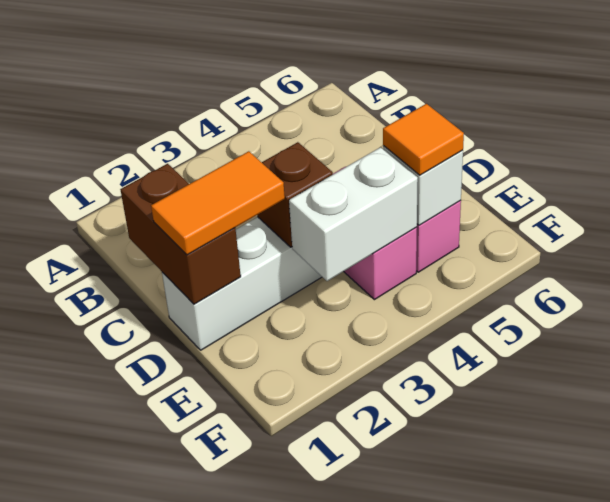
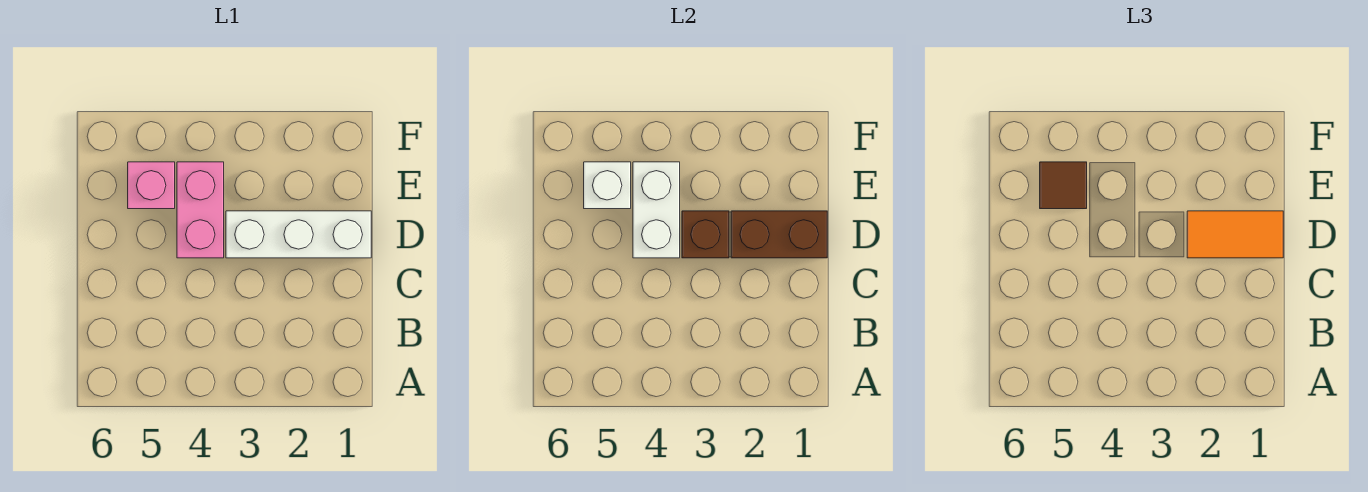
brown brick C1:D1 level 2 -> brown brick D1:D2 level 2
white brick E3:E4 level 2 -> white brick D4:E4 level 2
orange tile E5 level 3 -> brown tile E5 level 3

